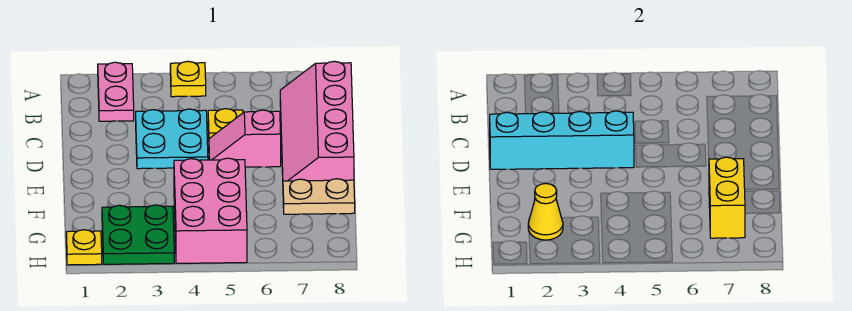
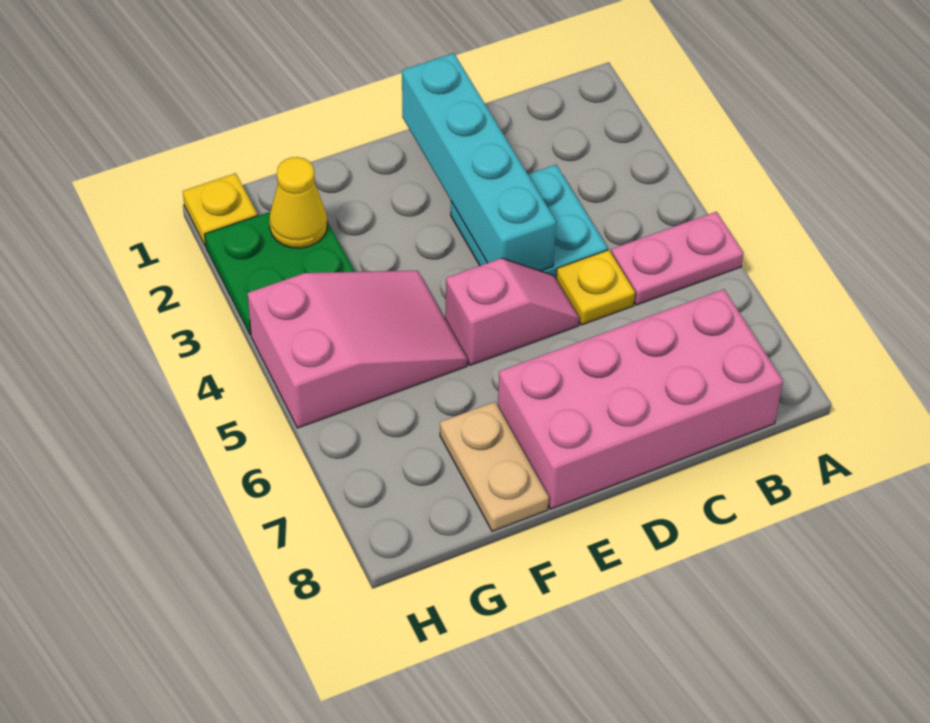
pink plate A2:B2 level 1 -> pink plate A5:B5 level 1
yellow plate A4 level 1 -> none
pink slope B7:E8 level 1 top 8 -> pink brick B7:E8 level 1
pink slope D5:D6 level 1 top 6 -> pink slope D5:E5 level 1 top E
pink brick F4:H5 level 1 -> pink slope F4:H5 level 1 top H
yellow brick F7:G7 level 2 -> none

